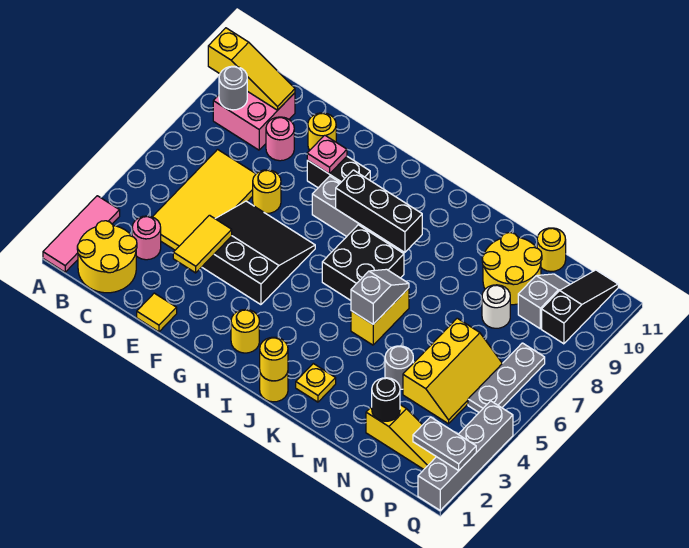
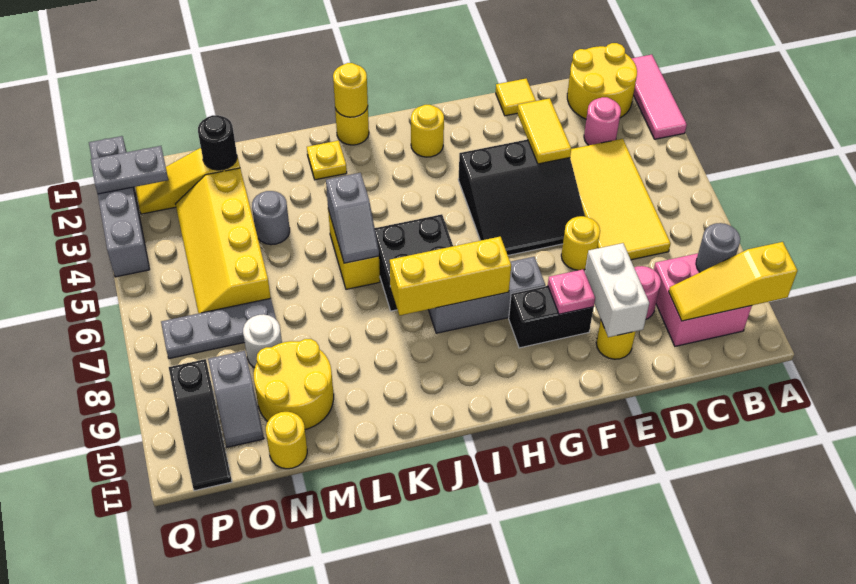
none -> white brick E9:E10 level 2
black brick H8:J8 level 2 -> yellow brick H8:J8 level 2
yellow slope N4:O6 level 1 top N -> yellow slope N3:O6 level 1 top N
grey plate P5:P7 level 1 -> grey plate N7:P7 level 1

